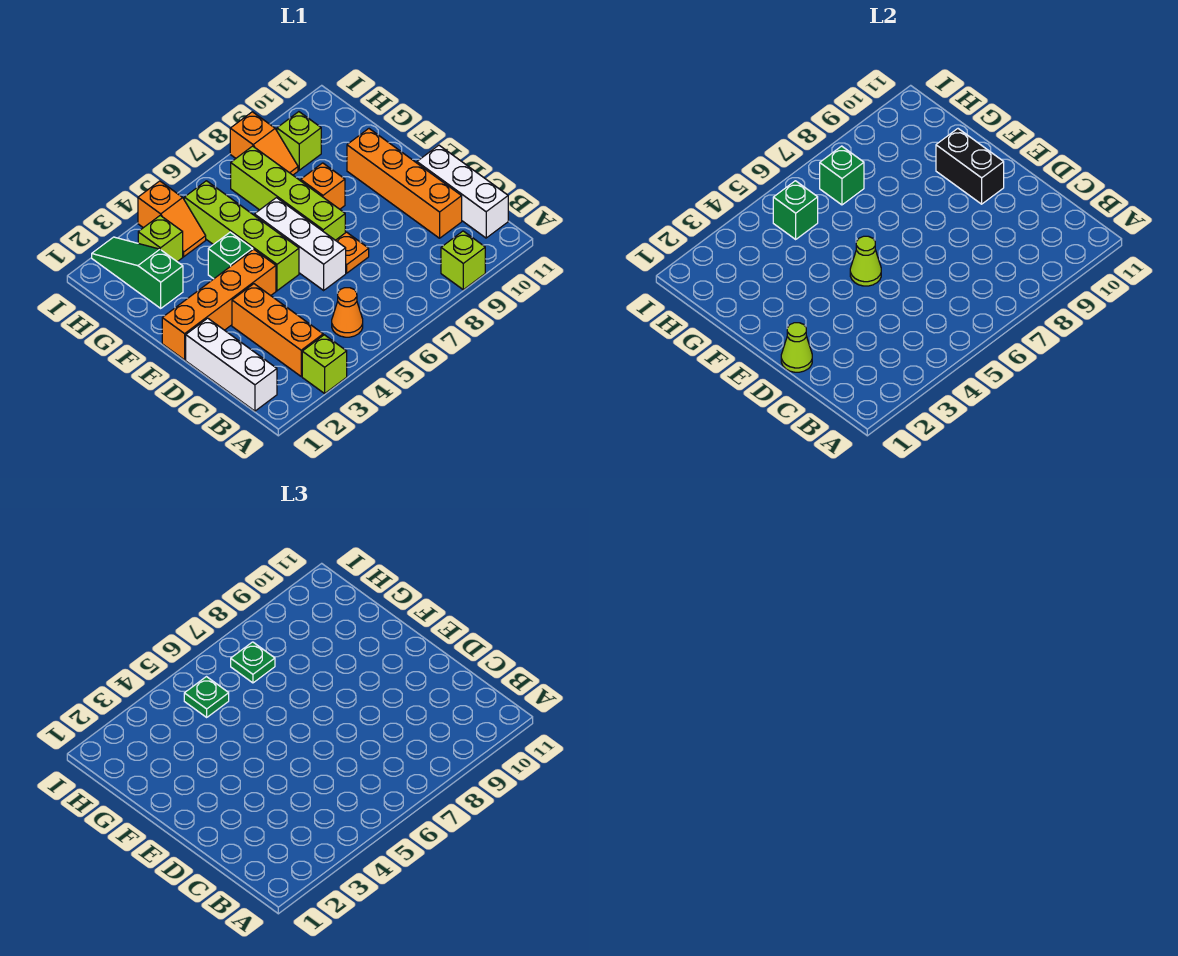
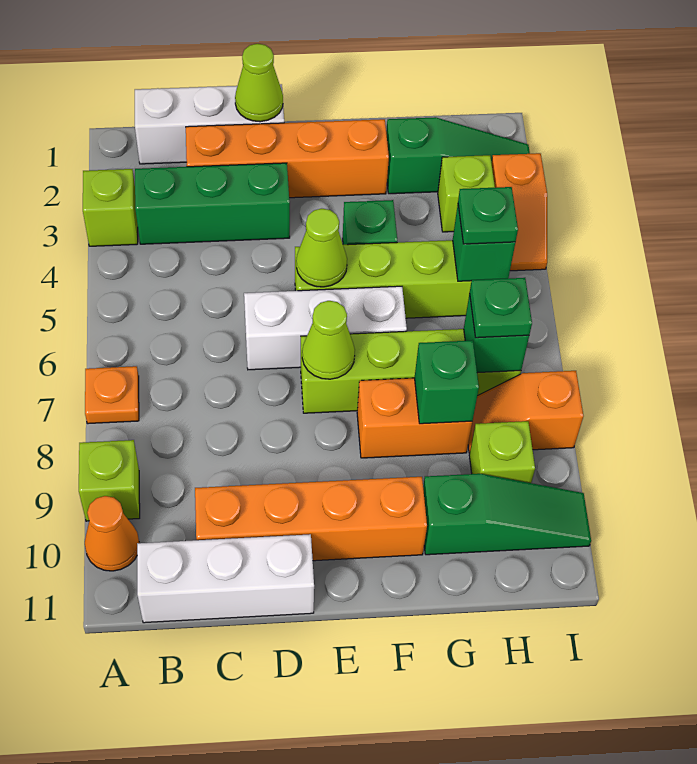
orange brick B3:D3 level 1 -> green brick B3:D3 level 1
orange cone B5 level 1 -> orange cone A10 level 1
orange plate D7 level 1 -> orange plate A7 level 1
orange brick E1:E4 level 1 -> orange brick C2:F2 level 1
none -> lime cone E7 level 2
black brick E10:F10 level 2 -> none
orange brick F8 level 1 -> orange brick F8:G8 level 1
none -> green brick G8 level 2
none -> green slope G10:I10 level 1 top G
orange slope H4:I4 level 1 top I -> orange slope I3:I4 level 1 top 3

